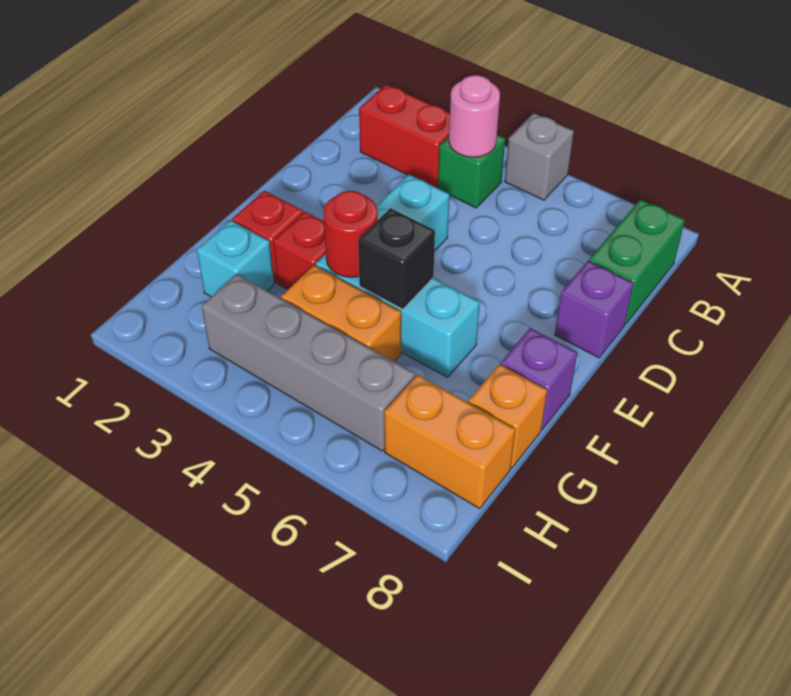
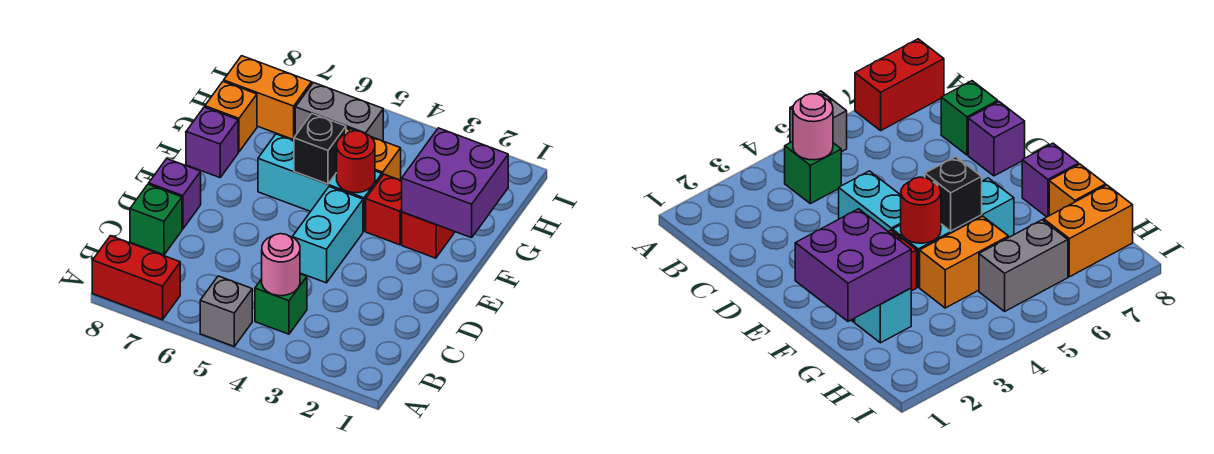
red brick B2:B3 level 1 -> red brick A7:A8 level 1
green brick B8:C8 level 1 -> green brick C8 level 1
none -> purple brick F1:G2 level 2
grey brick H3:H6 level 1 -> grey brick H5:H6 level 1

